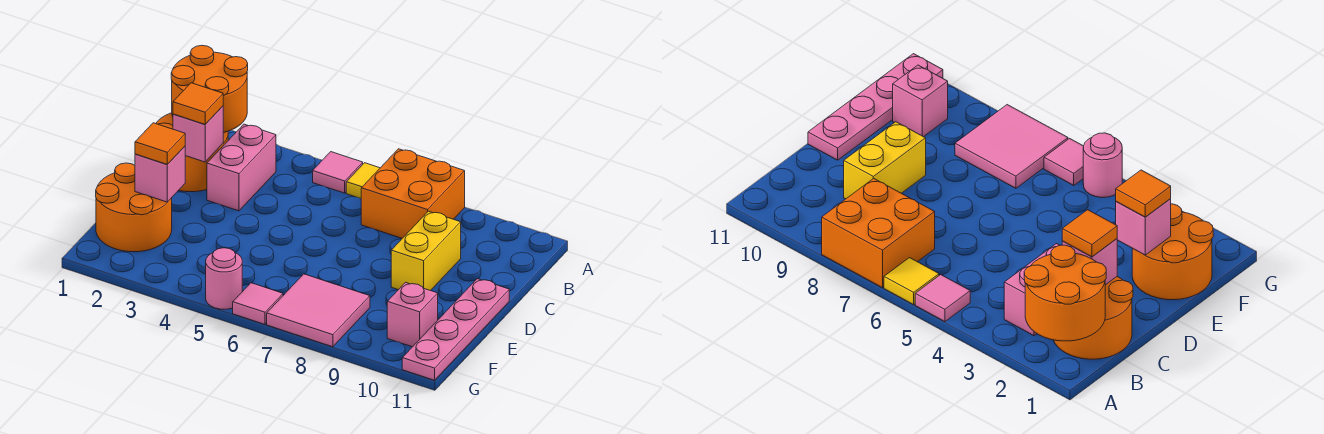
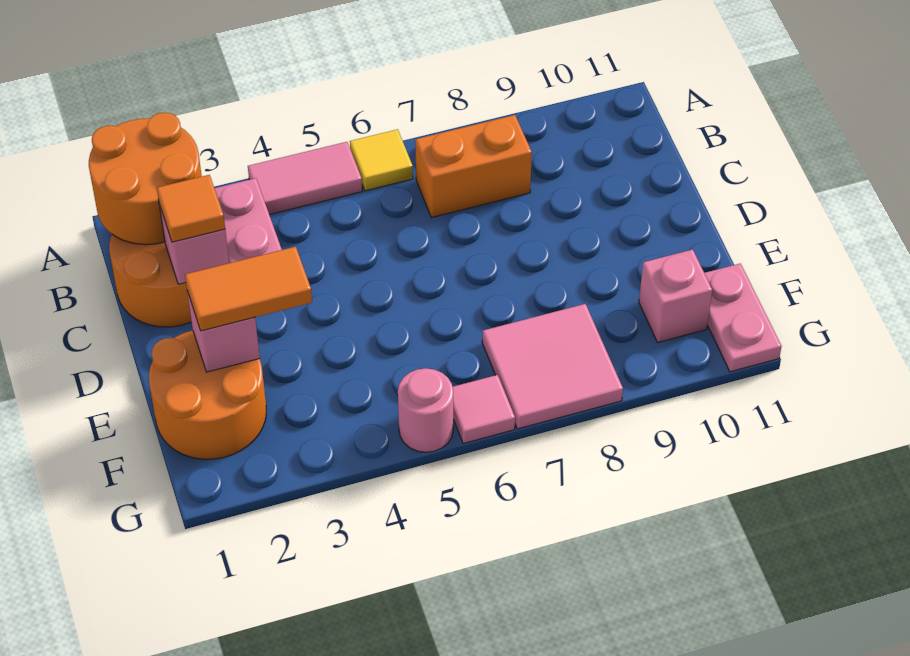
pink tile A5 level 1 -> pink tile A4:A5 level 1
orange brick A7:B8 level 1 -> orange brick B7:B8 level 1
yellow brick C9:D9 level 1 -> none
pink plate D11:G11 level 1 -> pink plate F11:G11 level 1
orange tile E2 level 3 -> orange tile E2:E3 level 3

